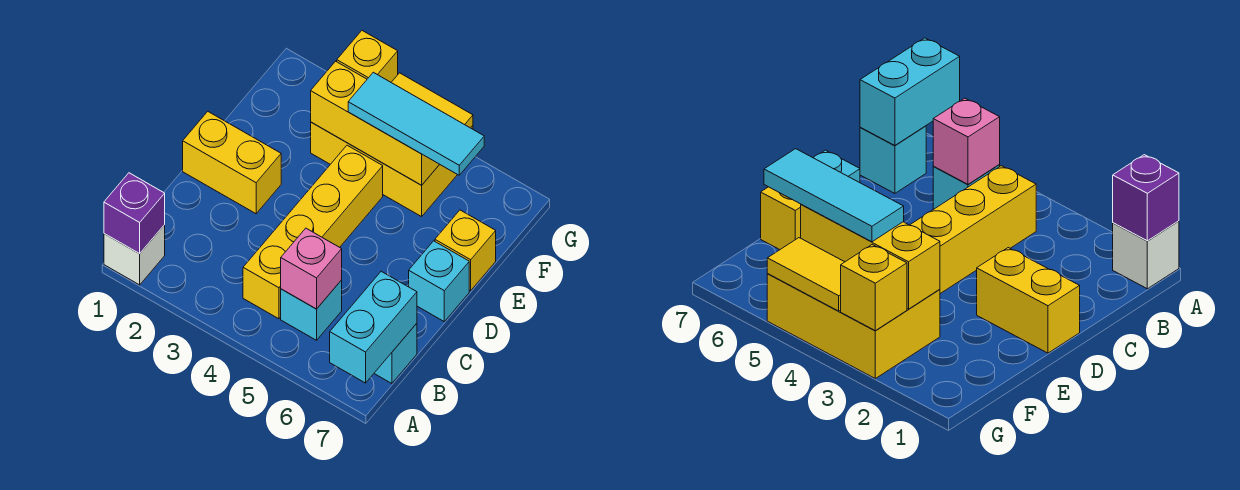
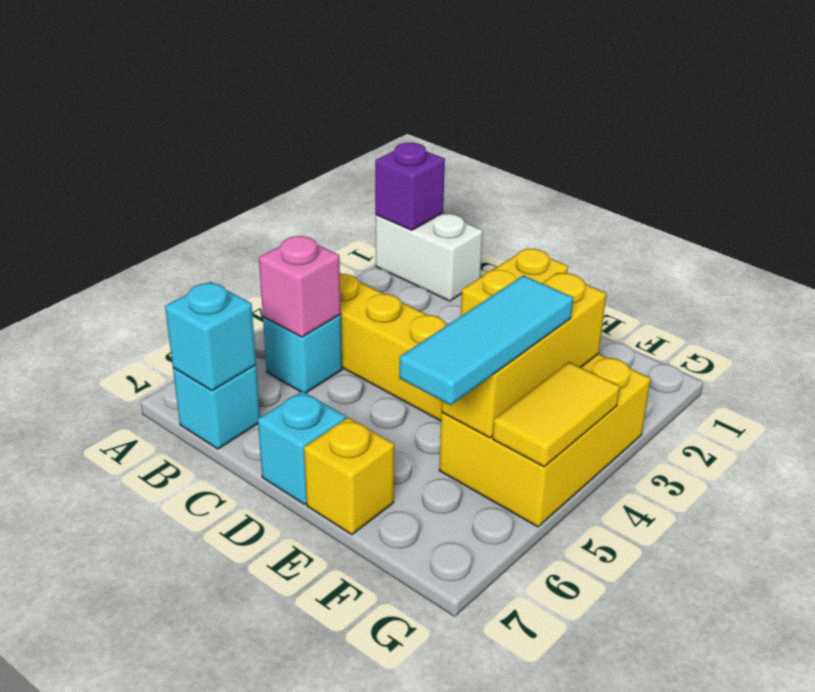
white brick A1 level 1 -> white brick A1:B1 level 1
cyan brick A7:B7 level 2 -> cyan brick B7 level 2
yellow brick G3 level 2 -> none

